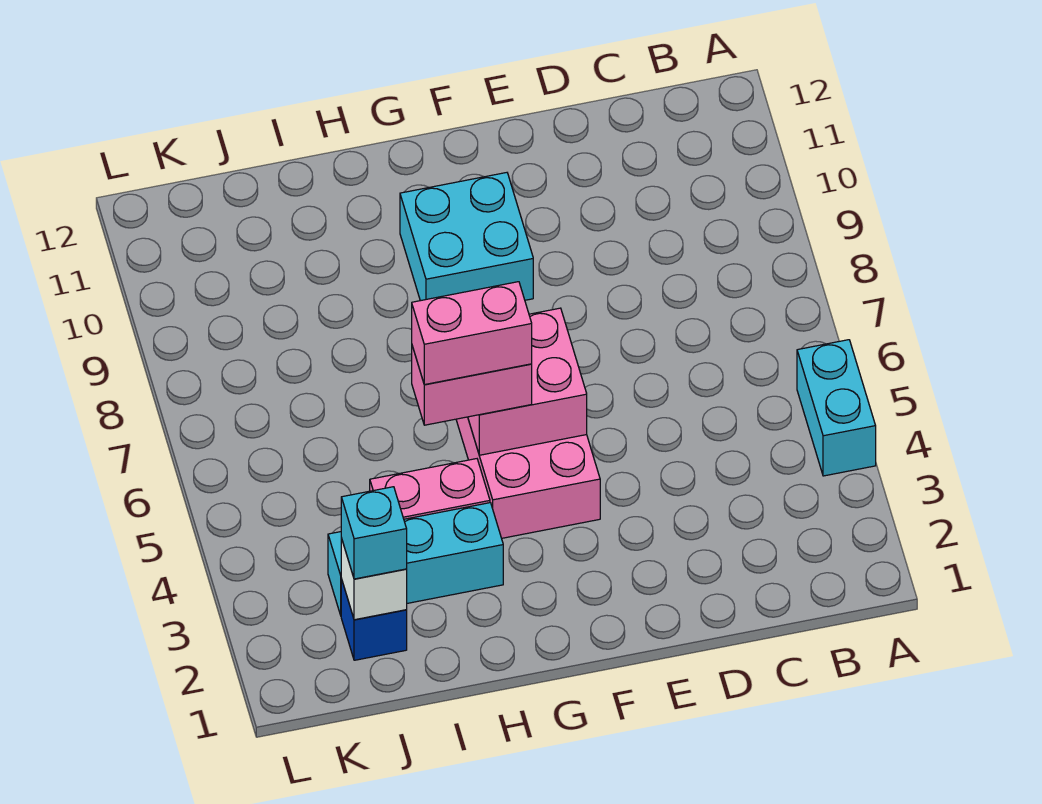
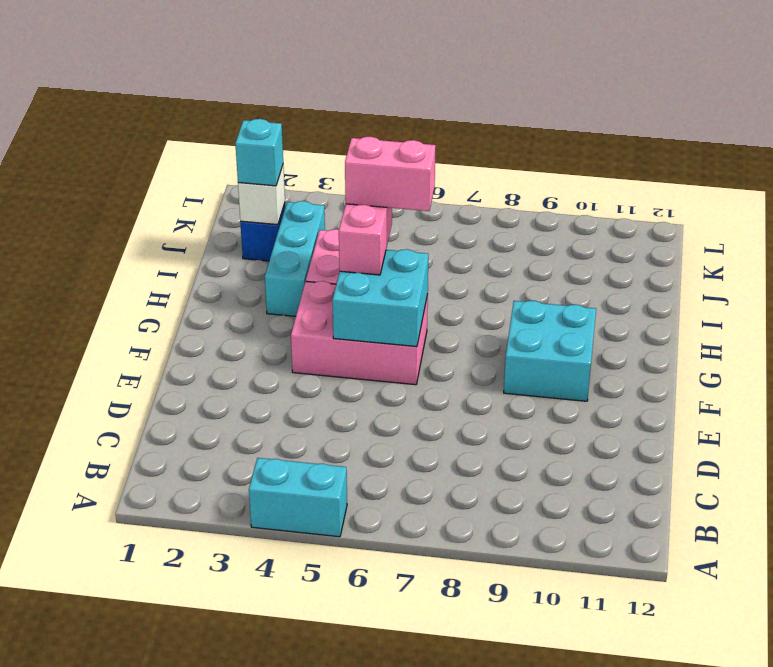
pink brick F5:G6 level 2 -> cyan brick F5:G6 level 2
pink brick G5:H5 level 4 -> pink brick H5:H6 level 4

